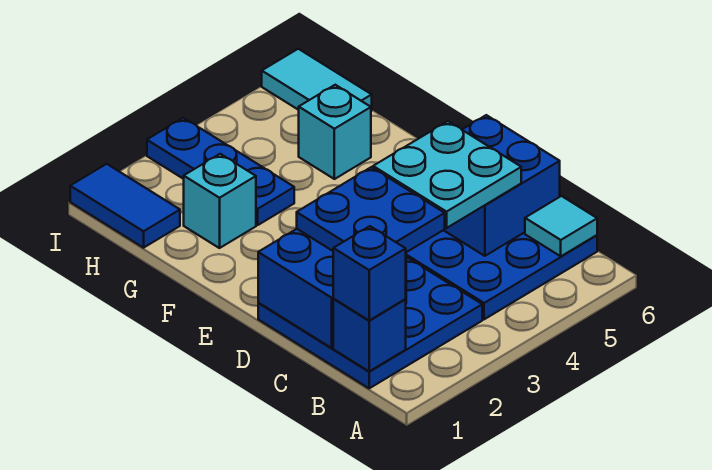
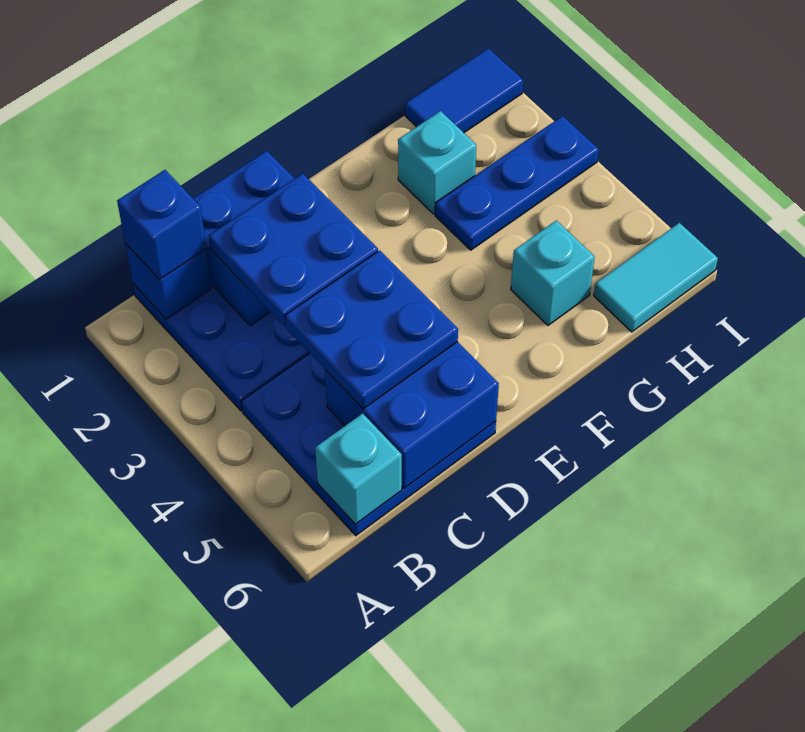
cyan tile B6 level 2 -> cyan brick B6 level 2
cyan plate C4:D5 level 3 -> blue plate C4:D5 level 3

